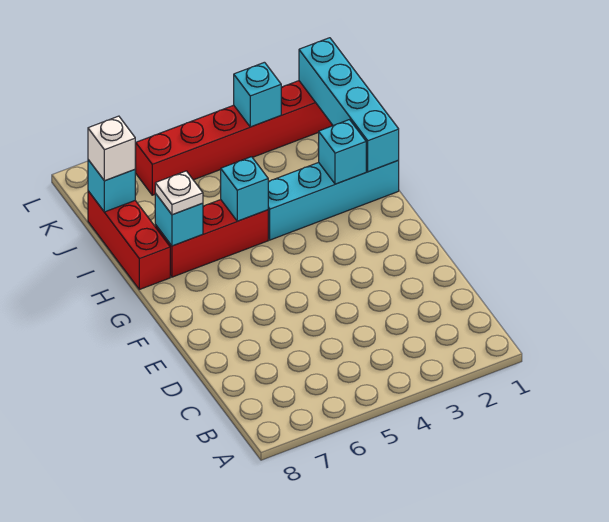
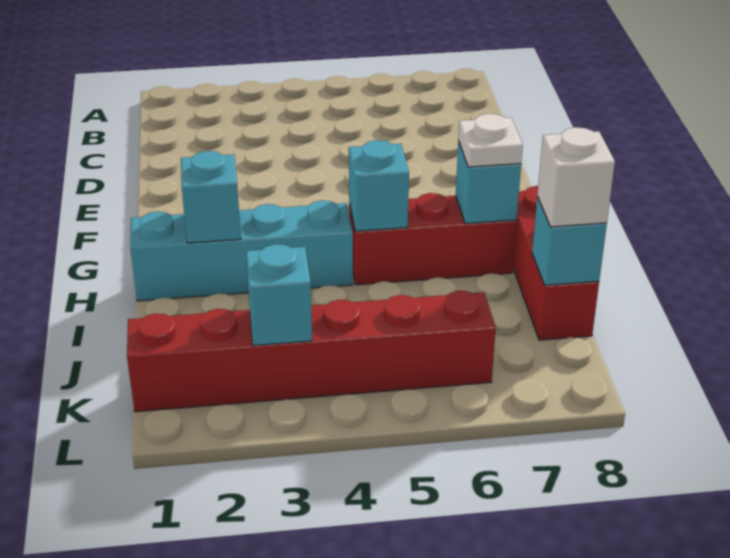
cyan brick H1:K1 level 2 -> none

